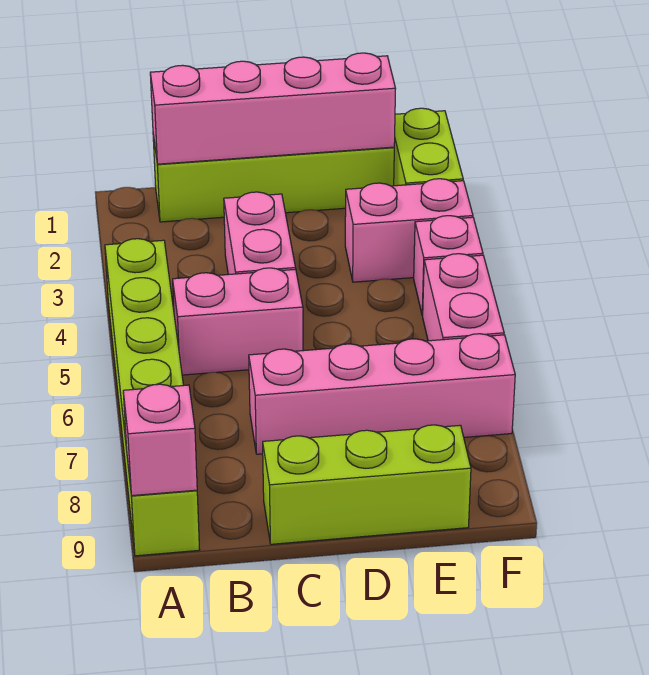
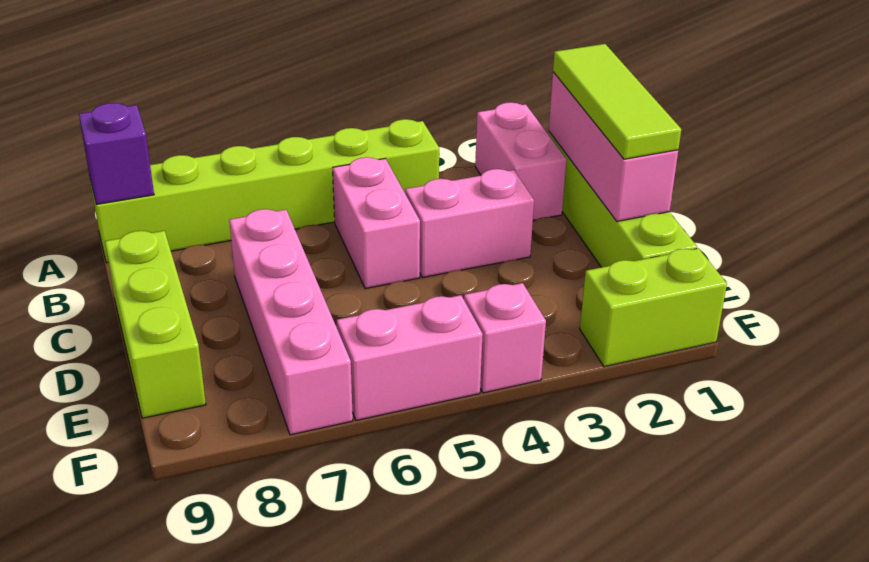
pink brick A9 level 2 -> purple brick A9 level 2
pink brick B1:E1 level 2 -> pink brick B1:D1 level 2
none -> lime tile B1:D1 level 3
pink brick E3:F3 level 1 -> pink brick A2:B2 level 1

